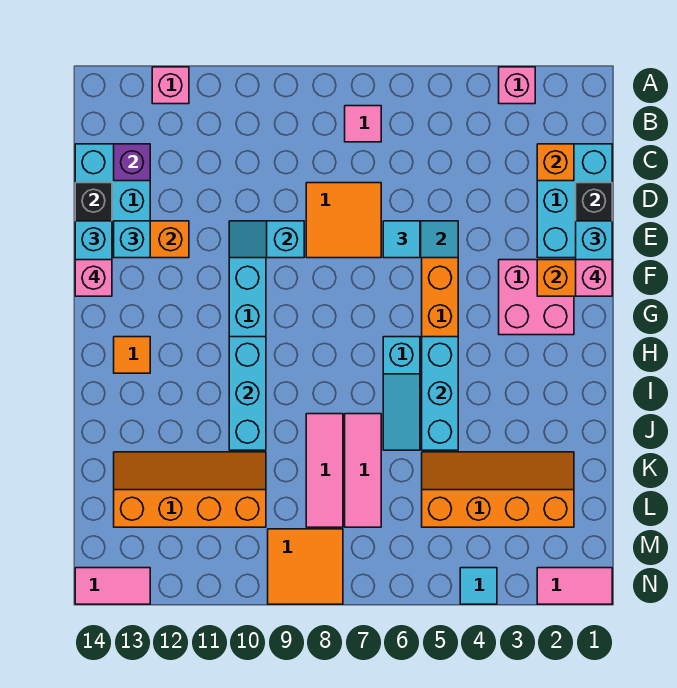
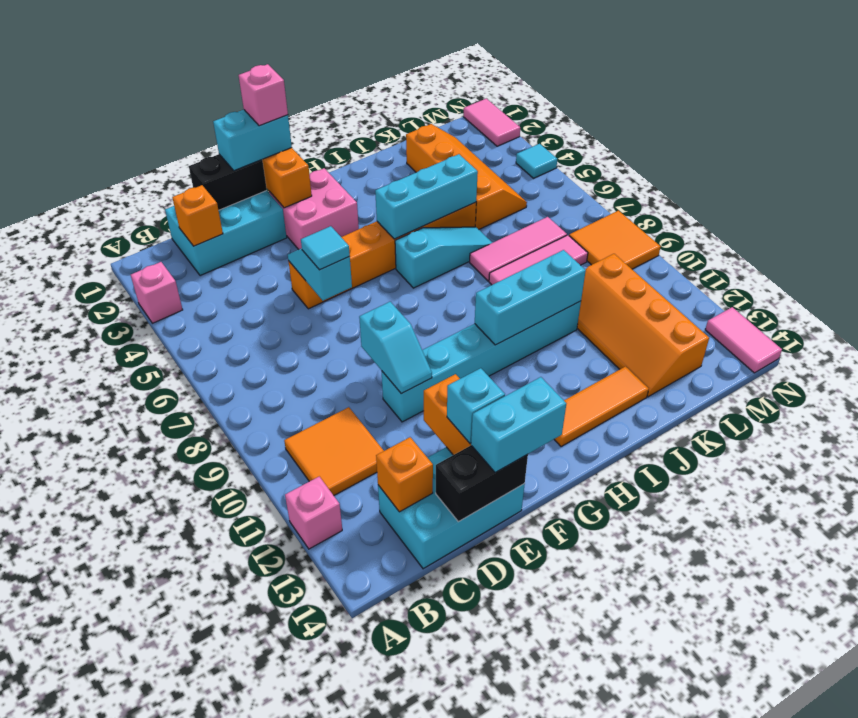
pink tile B7 level 1 -> none
purple brick C13 level 2 -> orange brick C13 level 2
orange tile D7:E8 level 1 -> orange tile B10:C11 level 1
pink brick F14 level 4 -> none
orange tile H13 level 1 -> orange tile H13:J13 level 1
orange slope K2:L5 level 1 top L -> orange slope K2:L5 level 1 top K

